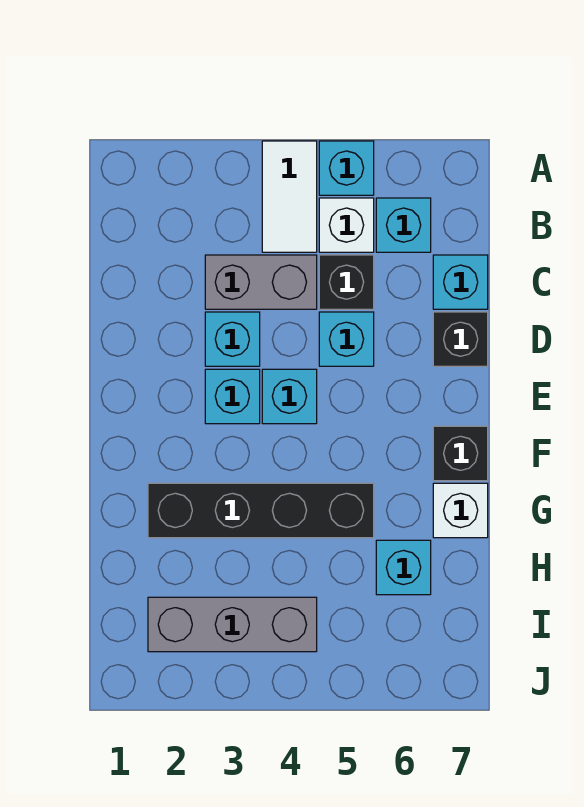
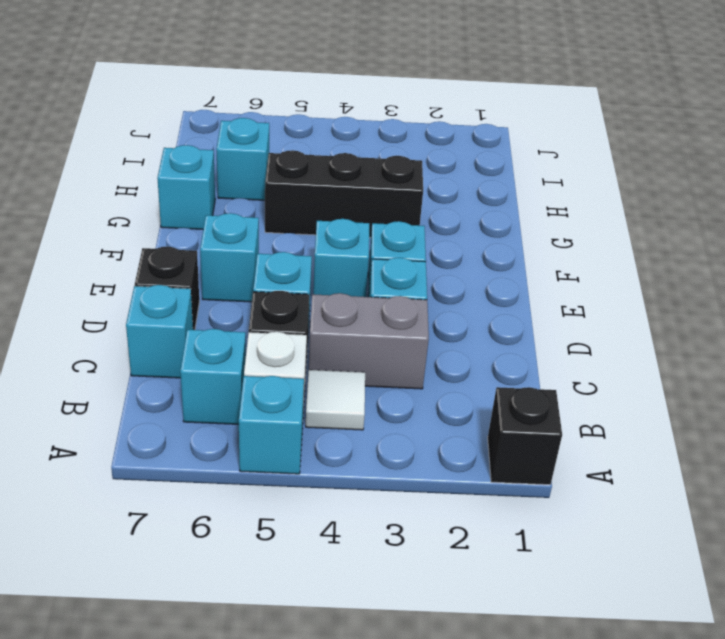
white tile A4:B4 level 1 -> white tile B4 level 1
none -> cyan brick E6 level 1
black brick F7 level 1 -> black brick A1 level 1
black brick G2:G5 level 1 -> black brick G3:G5 level 1
white brick G7 level 1 -> cyan brick G7 level 1
grey brick I2:I4 level 1 -> none

